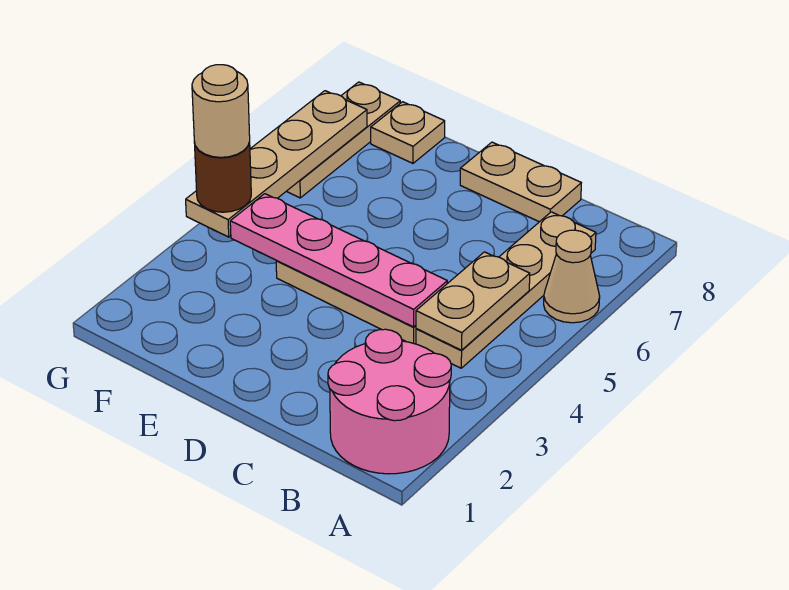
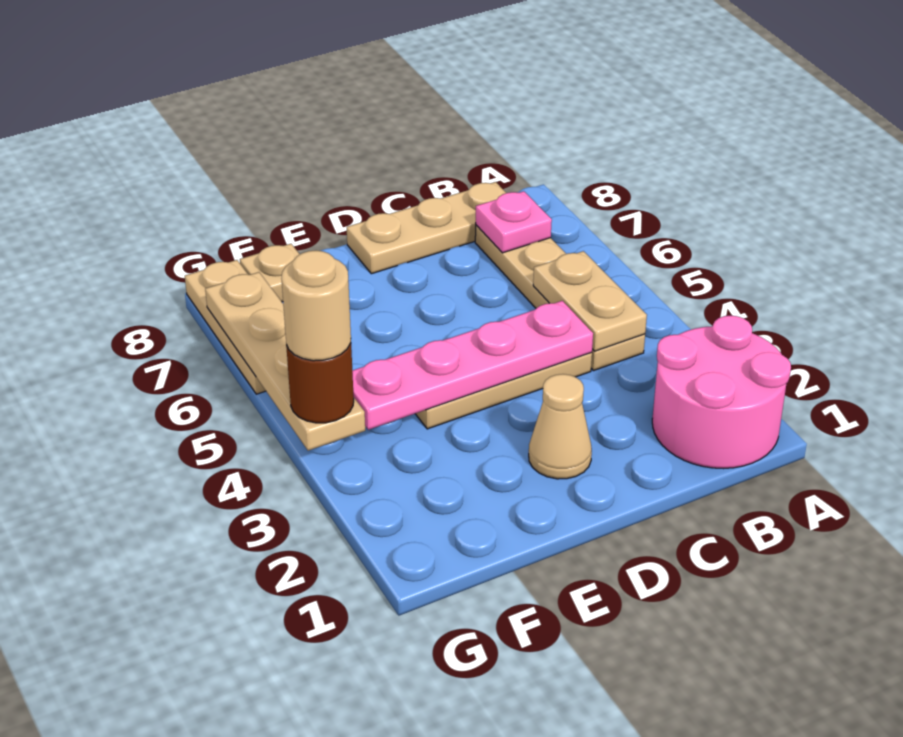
tan cone A6 level 1 -> tan cone D2 level 1
none -> pink plate B7 level 2
tan plate C8:D8 level 1 -> tan plate B8:D8 level 1

